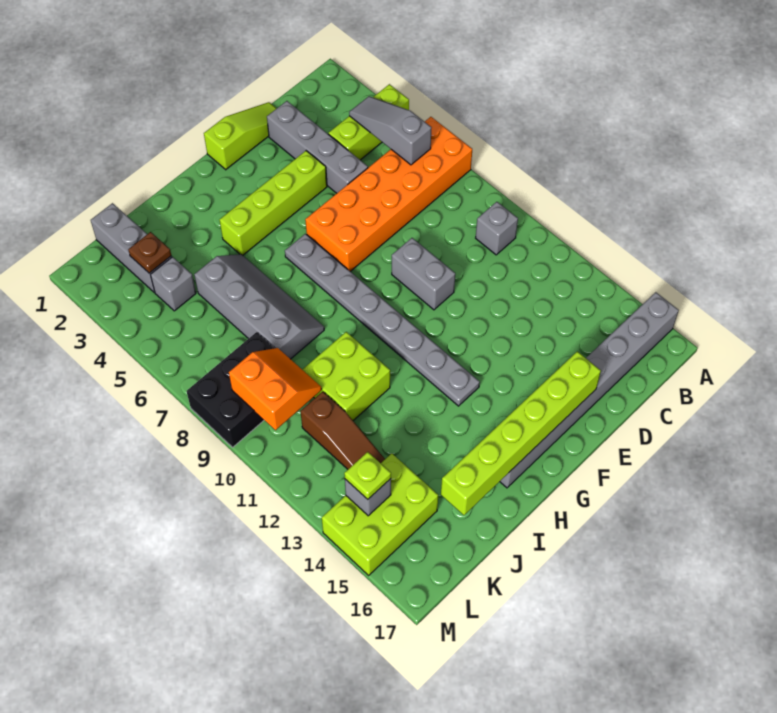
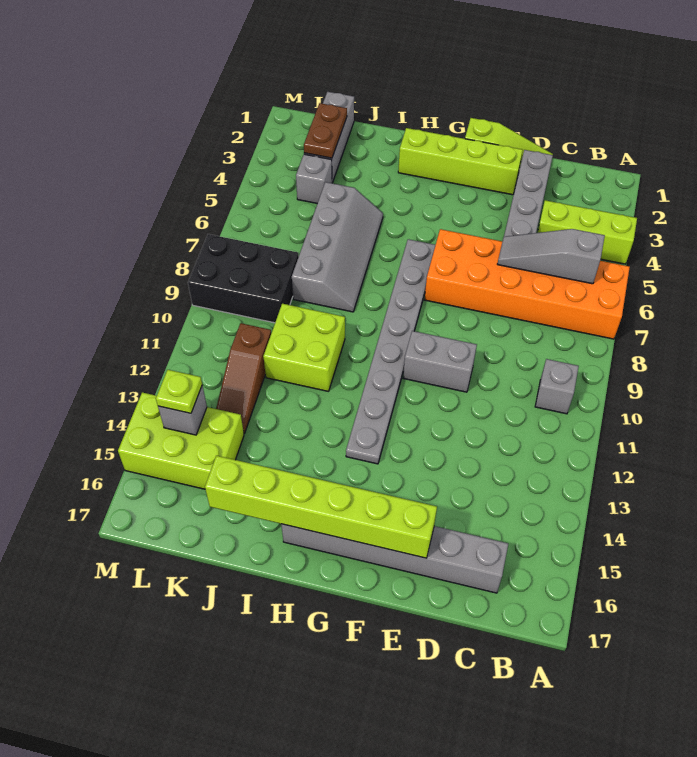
grey brick A16:H16 level 1 -> grey brick C16:H16 level 1
grey slope B4:B6 level 2 top 6 -> grey slope B6:D6 level 2 top B
lime brick E4:H4 level 1 -> lime brick E2:H2 level 1
grey brick E9:E10 level 1 -> grey brick E10:F10 level 1
brown plate K3 level 2 -> brown plate K2:K3 level 2
orange slope K9:L10 level 2 top L -> none

